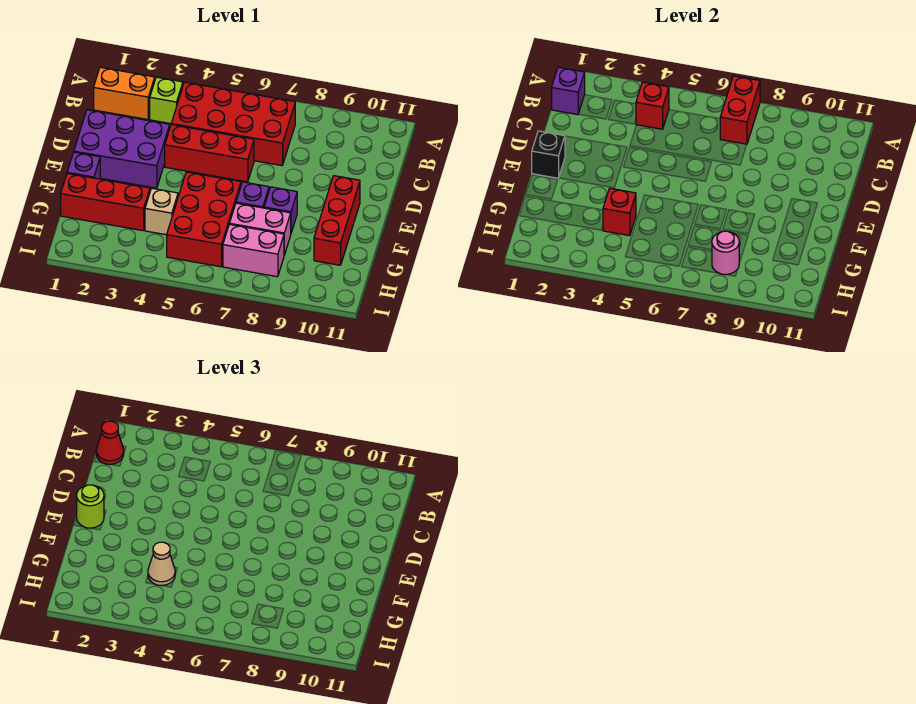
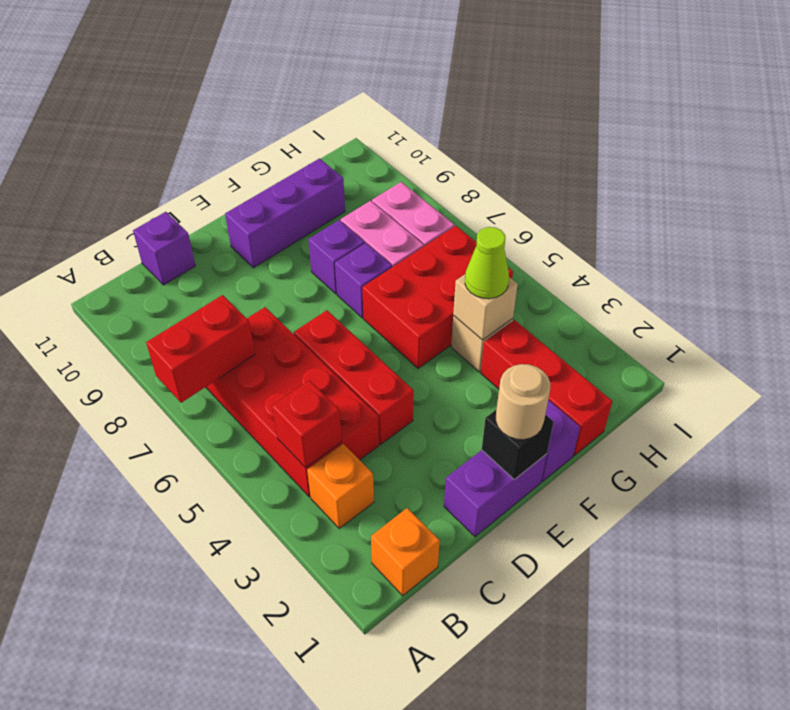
orange brick B1:B2 level 1 -> orange brick B1 level 1
purple brick B1 level 2 -> purple brick C11 level 1
red cone B1 level 3 -> none
lime brick B3 level 1 -> orange brick B3 level 1
purple brick D1:E3 level 1 -> purple brick D1:E1 level 1
lime round brick E1 level 3 -> tan round brick E1 level 3
red brick E10:G10 level 1 -> purple brick E10:G10 level 1
red brick G4 level 2 -> tan brick G4 level 2
tan cone G4 level 3 -> lime cone G4 level 3
pink round brick H8 level 2 -> none

